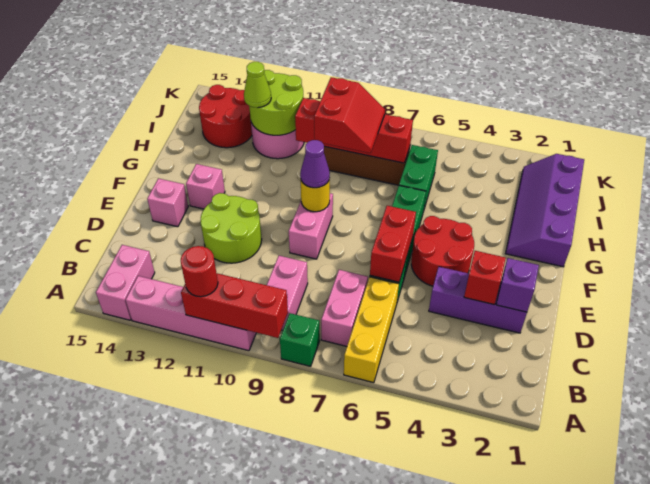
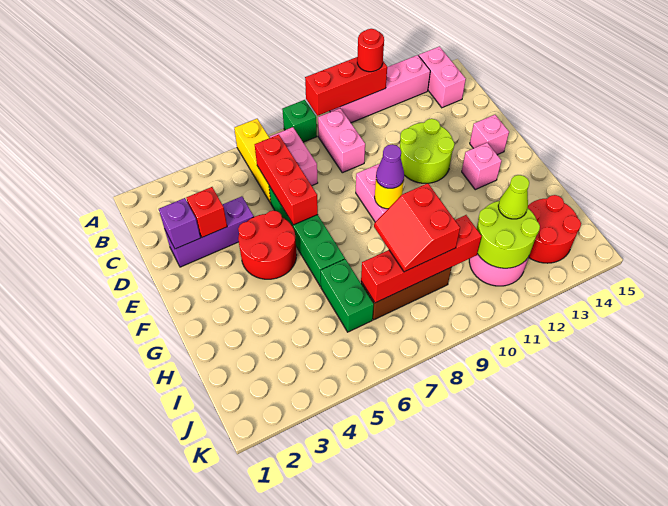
red brick D6:E6 level 2 -> red brick C6:E6 level 2
purple slope G1:J2 level 1 top 1 -> none

